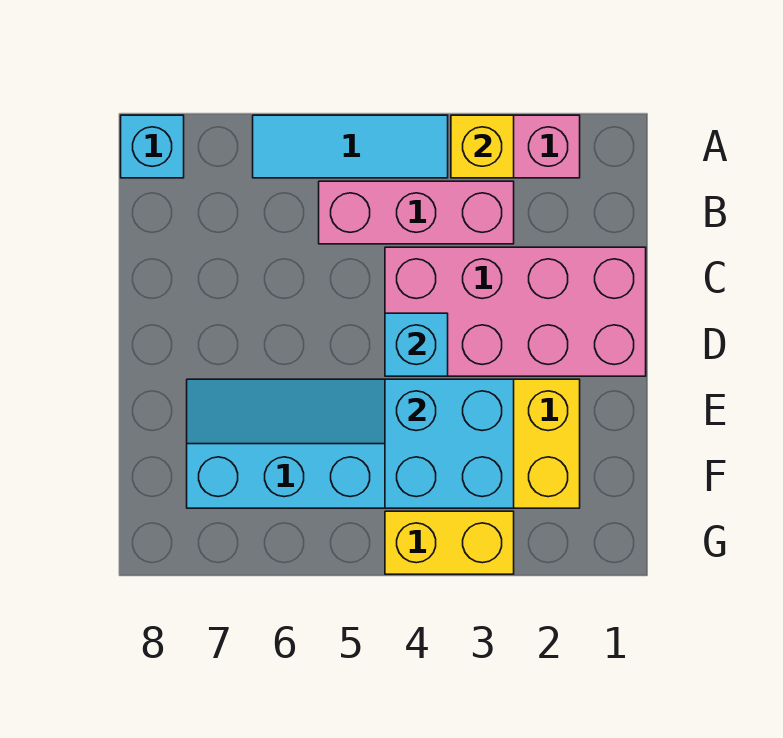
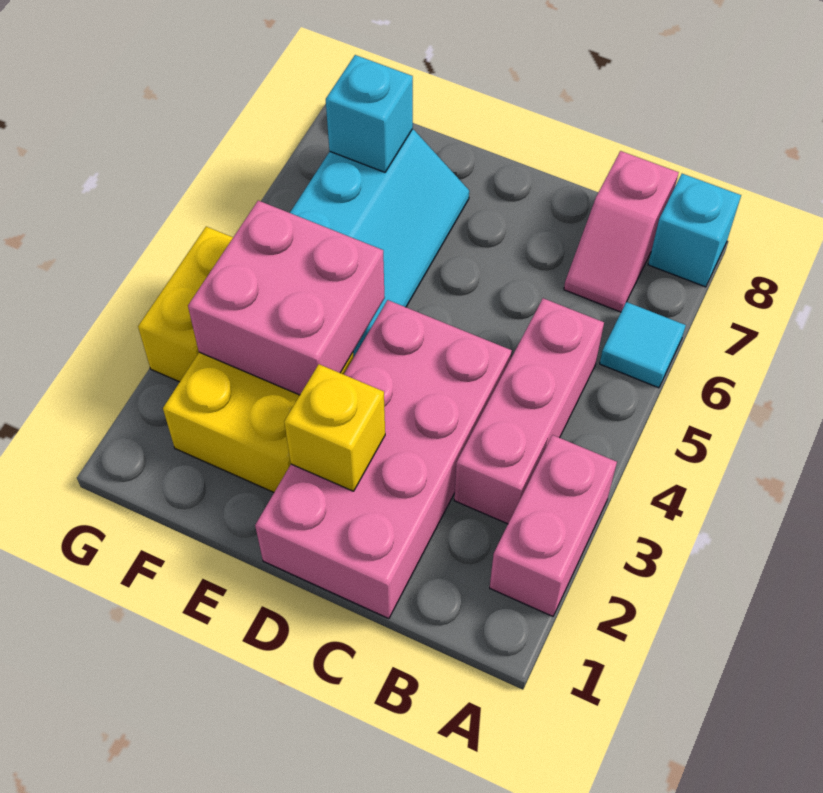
yellow brick A3 level 2 -> yellow brick D2 level 2
cyan tile A4:A6 level 1 -> cyan tile A6 level 1
none -> pink slope B7:B8 level 1 top 8
cyan brick D4 level 2 -> cyan brick F7 level 2
cyan brick E3:F4 level 2 -> pink brick E3:F4 level 2

